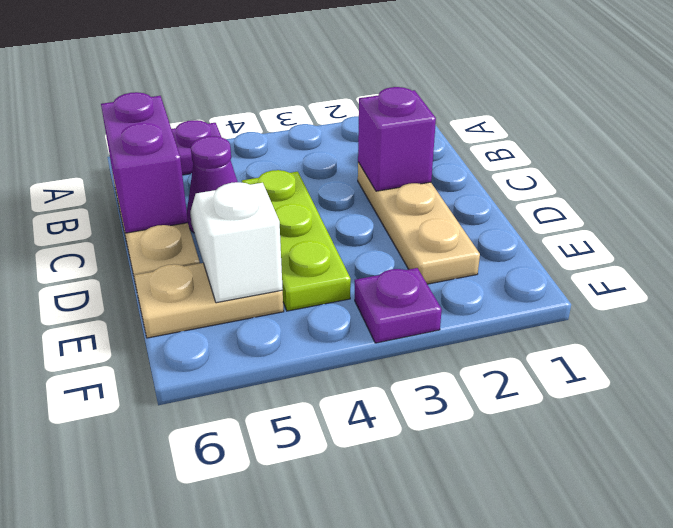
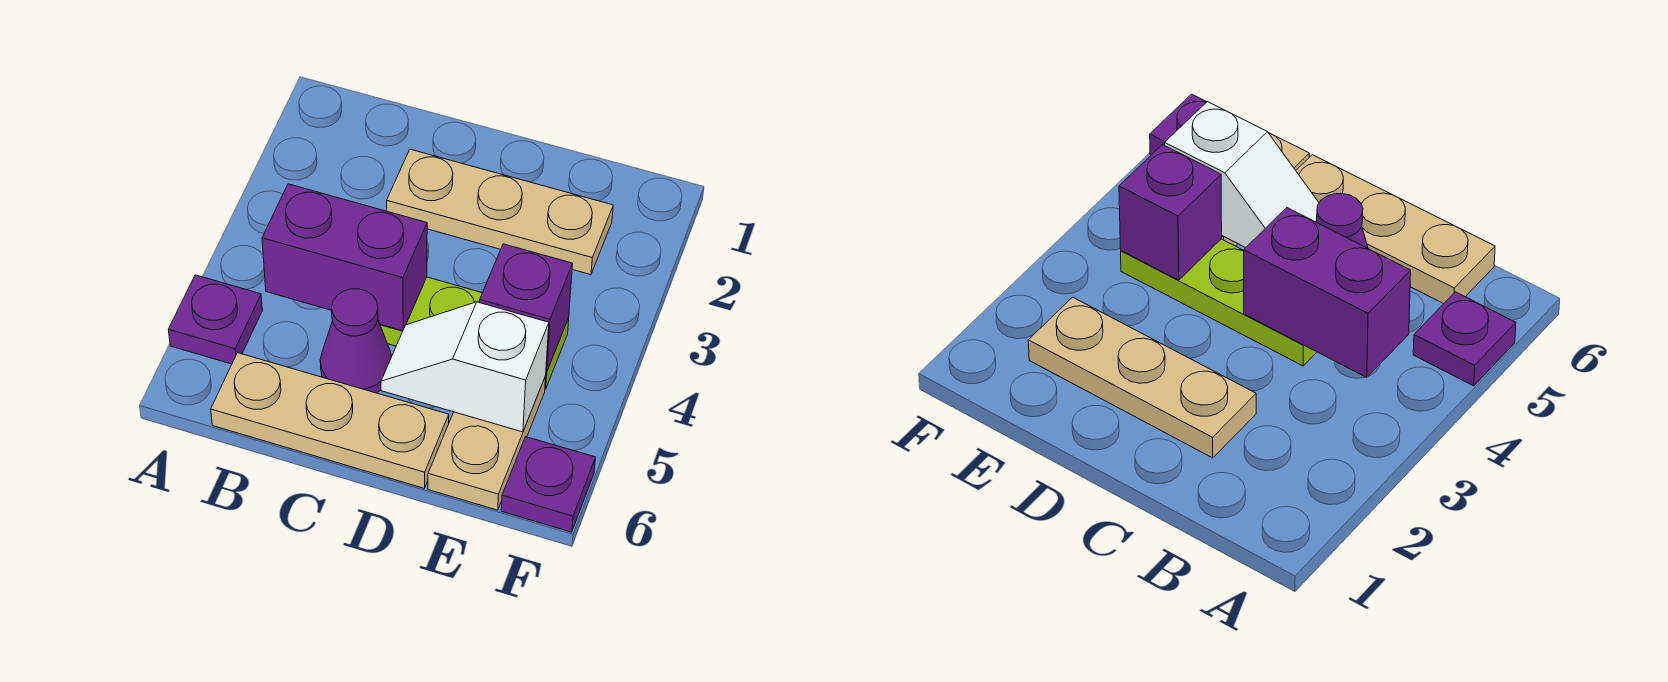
purple brick B6:C6 level 2 -> purple brick B4:C4 level 2
purple brick C2 level 2 -> purple brick E4 level 2
purple plate F3 level 1 -> purple plate F6 level 1

